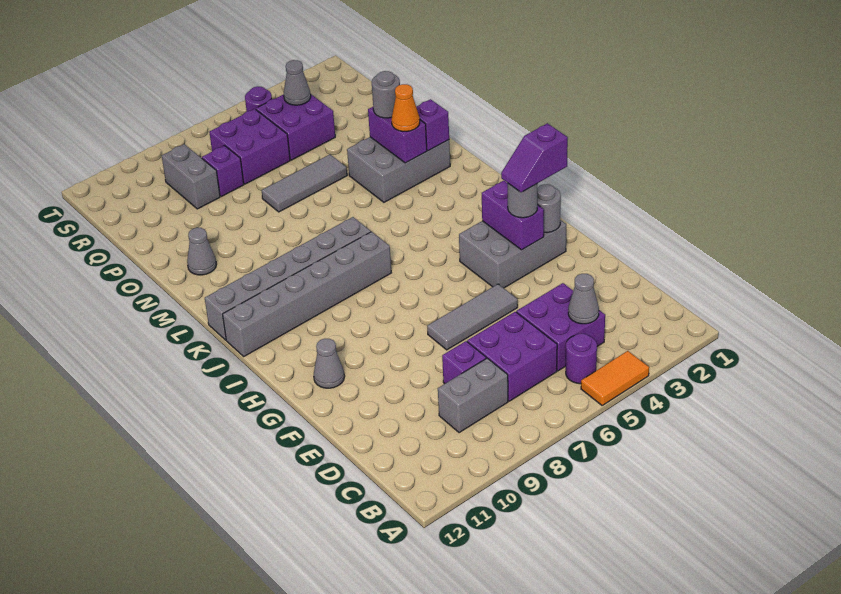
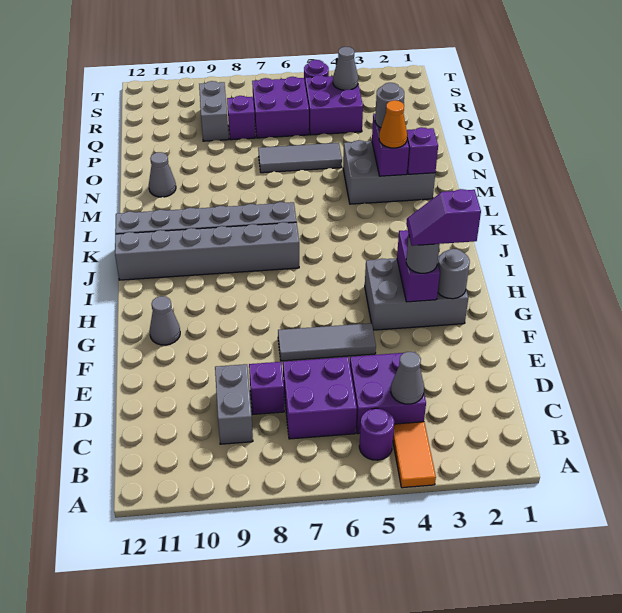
orange tile A4:A5 level 1 -> orange tile A4:B4 level 1
grey brick C8:C9 level 1 -> grey brick C9:D9 level 1

